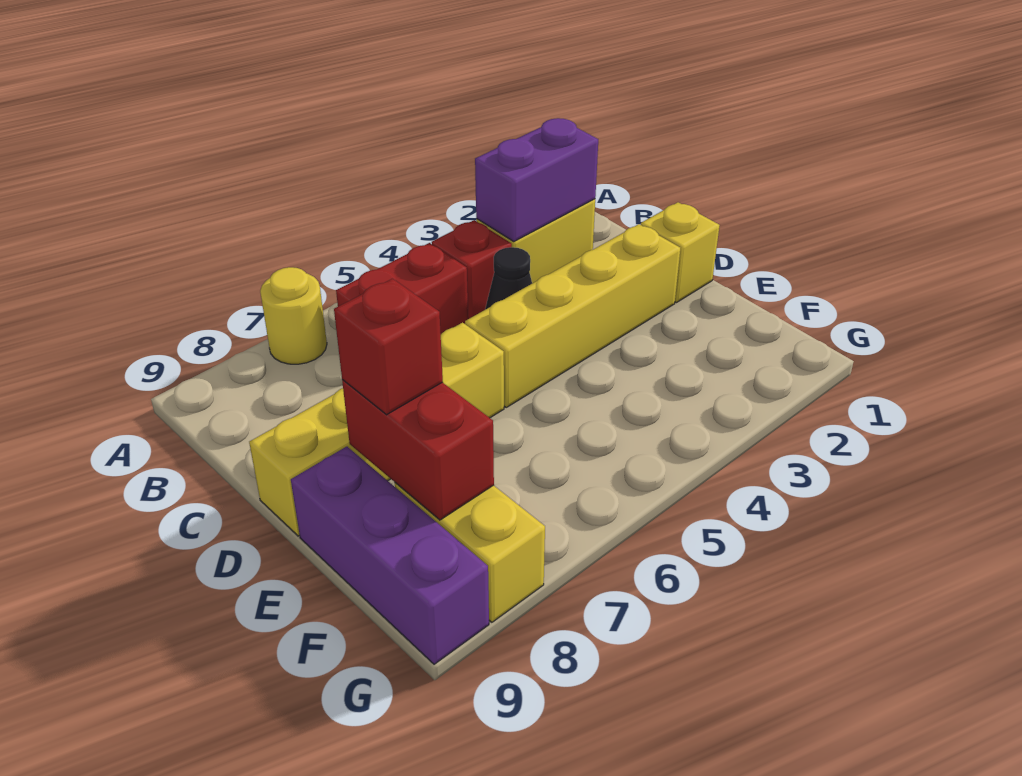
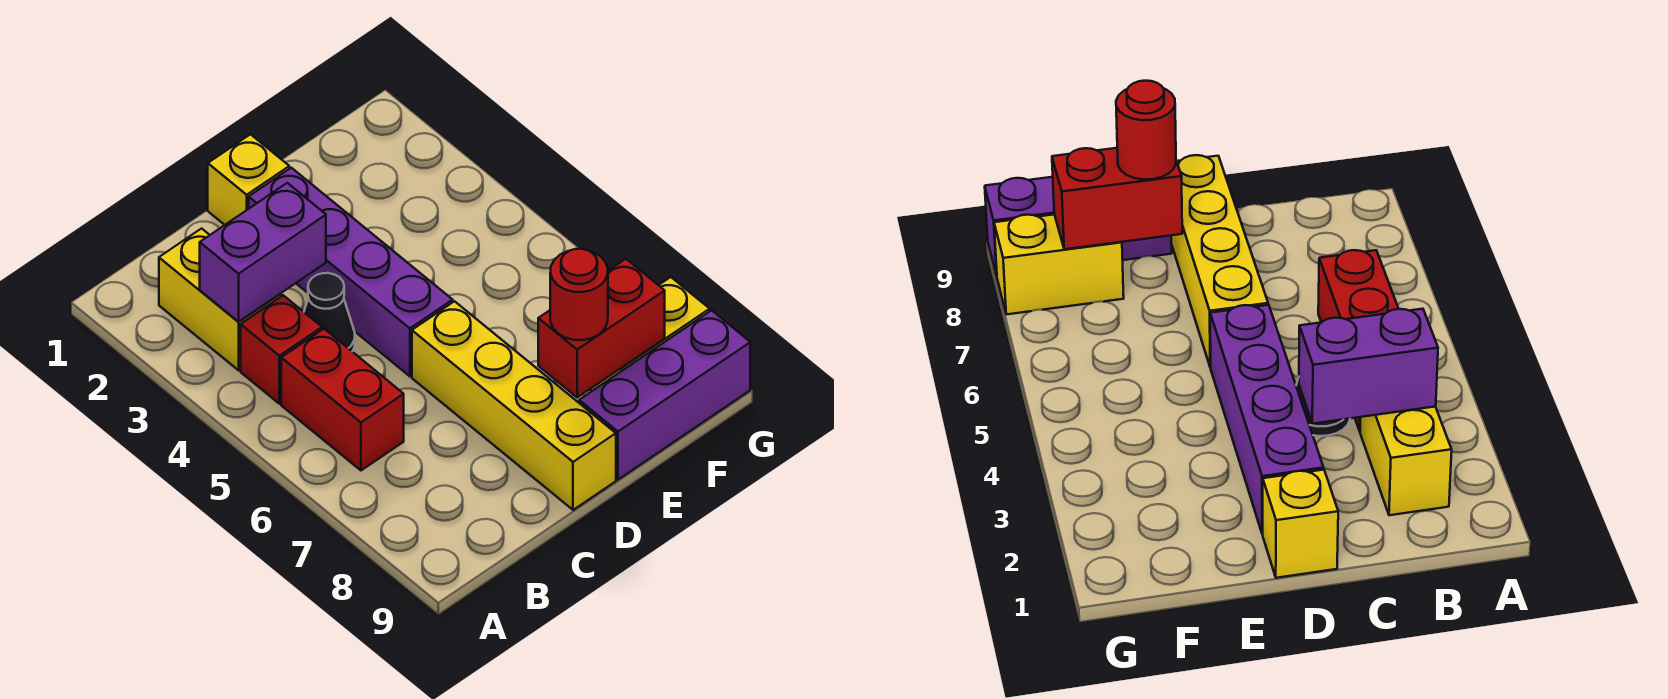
yellow round brick A7 level 1 -> none
purple brick B2:B3 level 2 -> purple brick B3:C3 level 2
yellow brick D2:D5 level 1 -> purple brick D2:D5 level 1
red brick E8 level 3 -> red round brick E8 level 3

